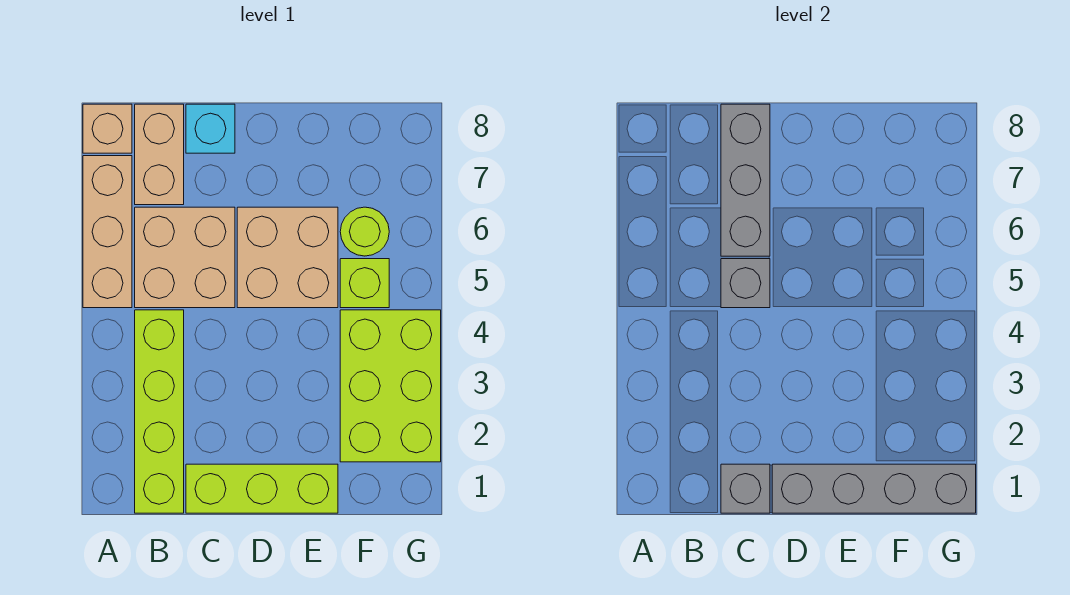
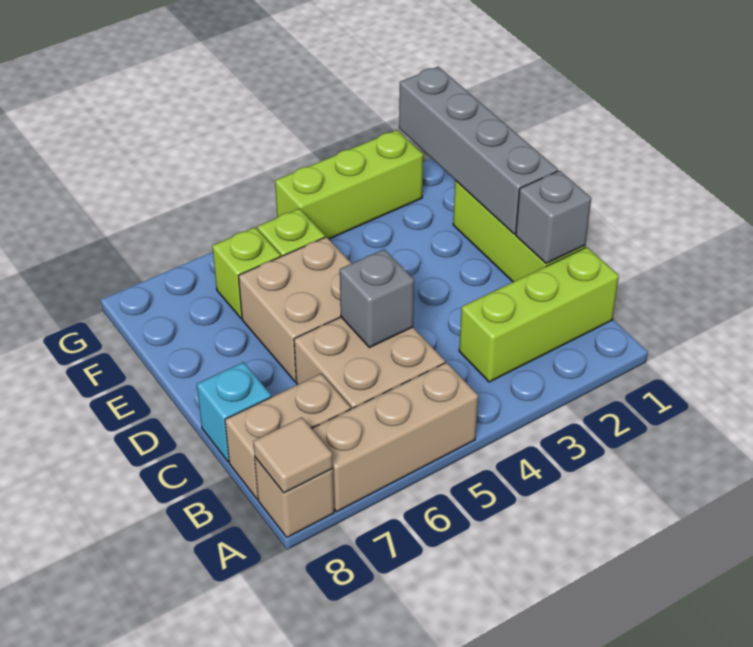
none -> tan tile A8 level 2
lime brick B1:B4 level 1 -> lime brick B1:B3 level 1
grey brick C6:C8 level 2 -> none
lime brick F2:G4 level 1 -> lime brick G2:G4 level 1
lime round brick F6 level 1 -> lime brick F6 level 1

